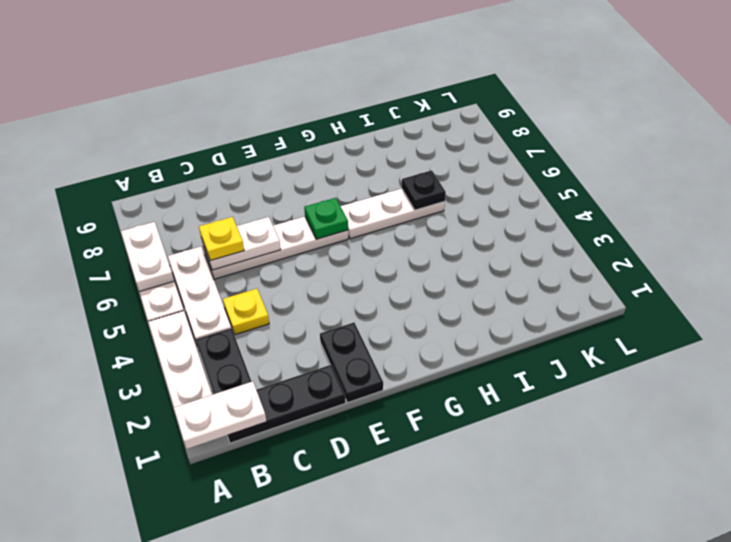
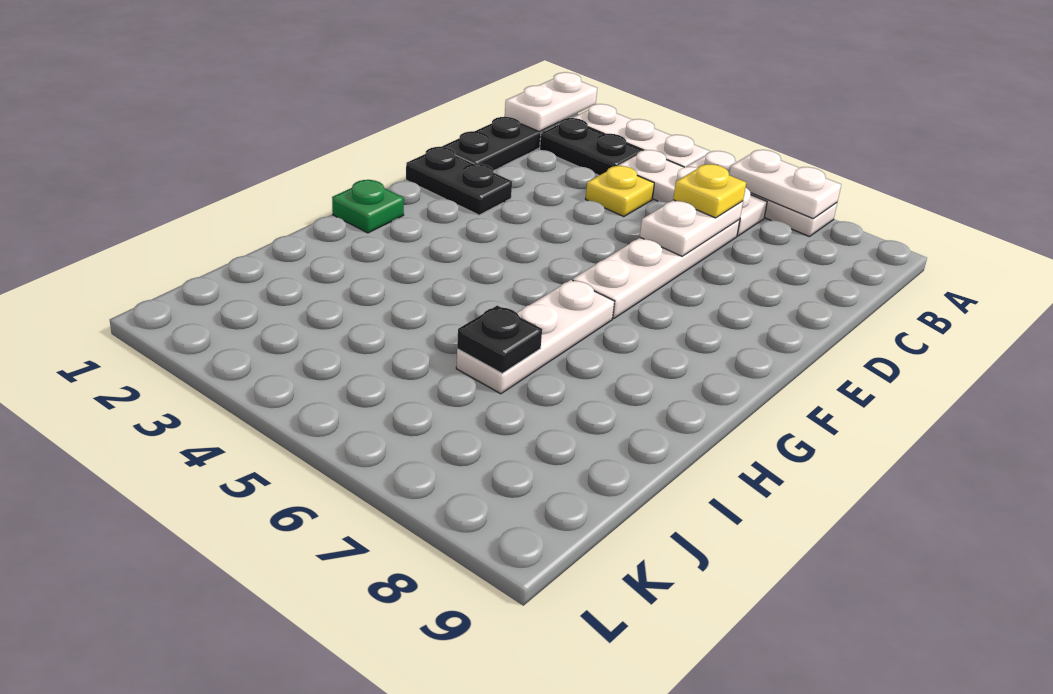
green plate F6 level 2 -> green plate G1 level 1

